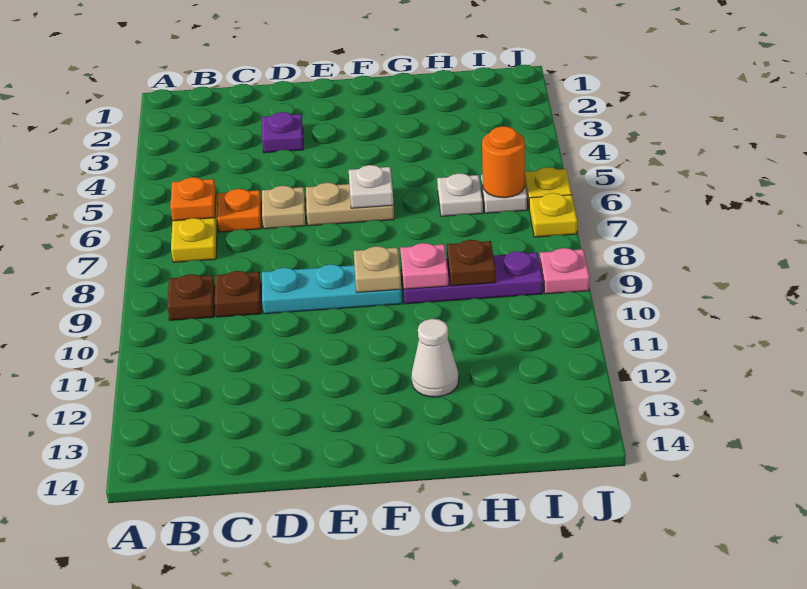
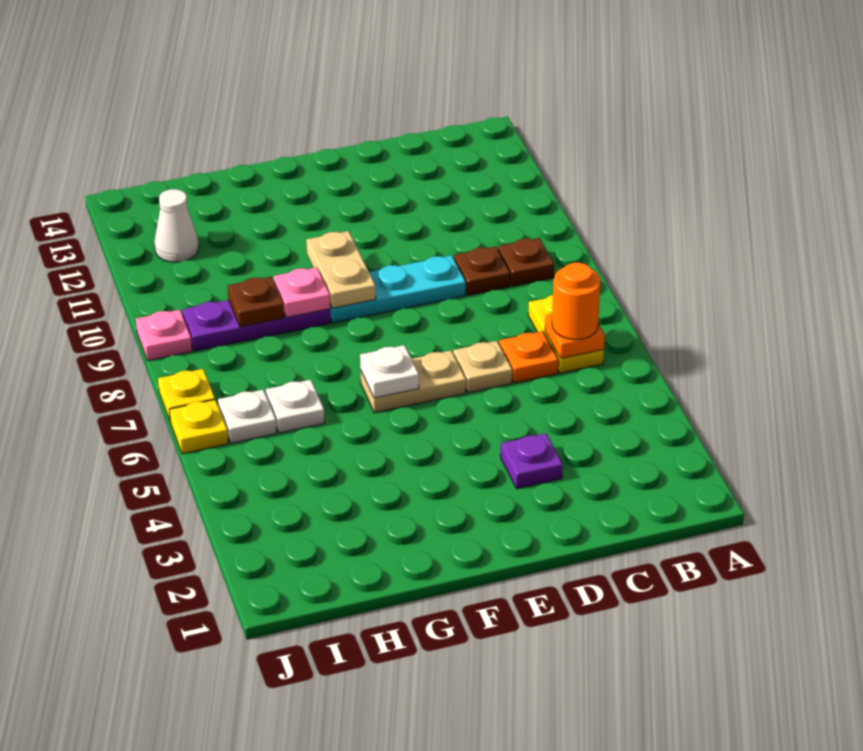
tan plate F9 level 2 -> tan plate F9:F10 level 2
white cone G12 level 1 -> white cone I12 level 1
orange round brick I6 level 2 -> orange round brick B6 level 3

